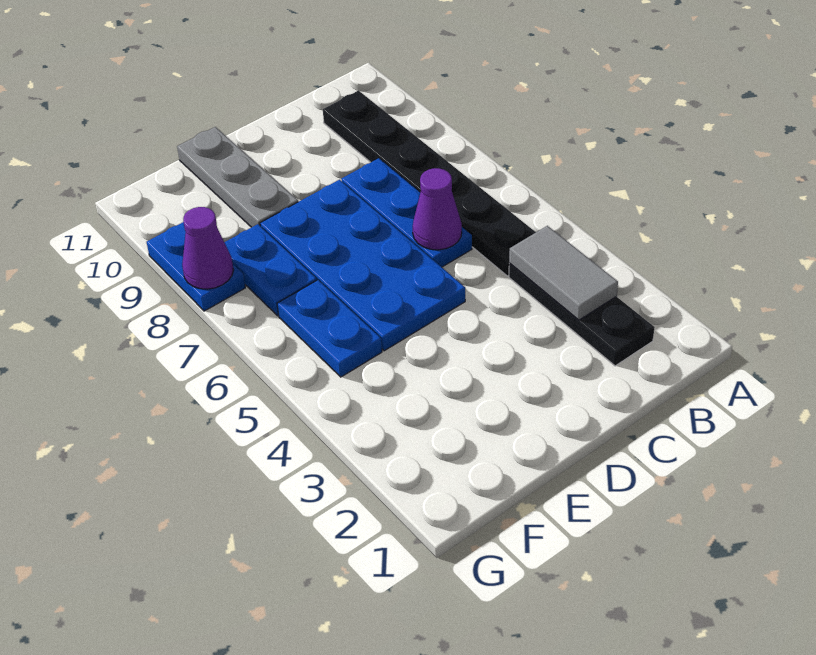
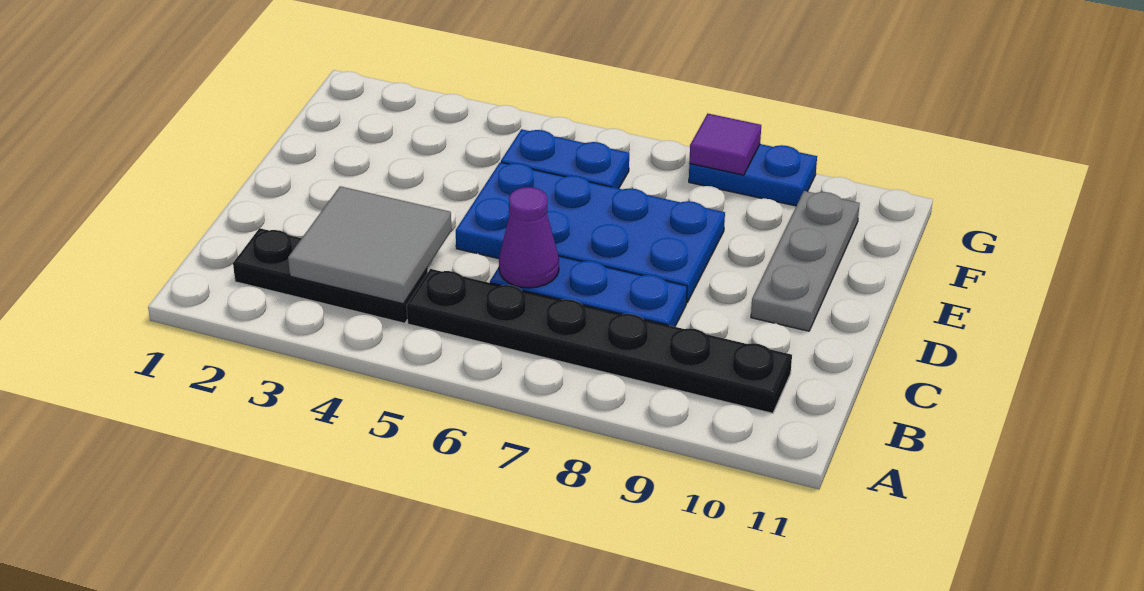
grey tile B3:B4 level 2 -> grey tile B3:C4 level 2
grey plate E9:E11 level 1 -> grey plate D10:F10 level 1
blue plate F7:F8 level 1 -> none
purple cone G8 level 2 -> purple tile G8 level 2

